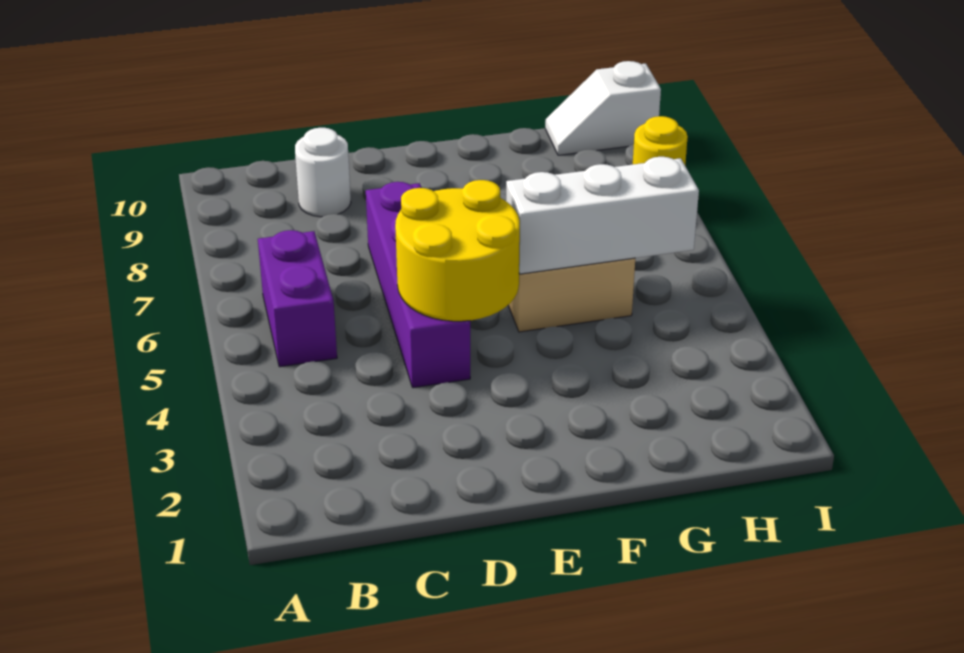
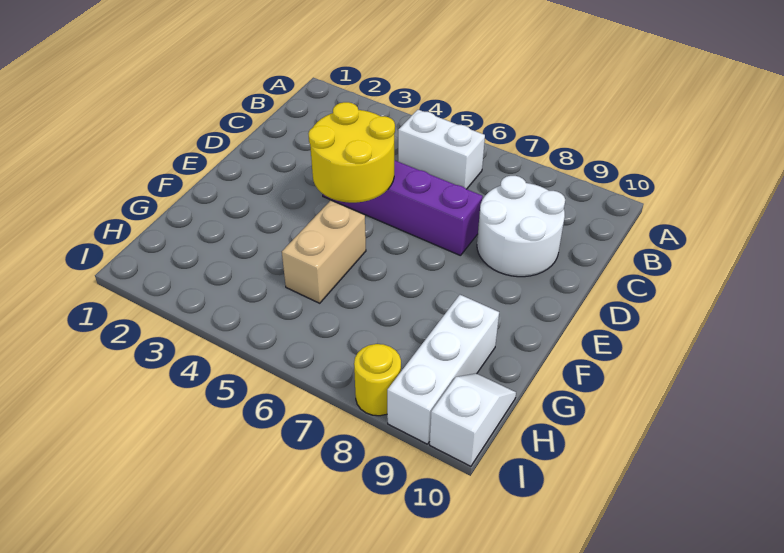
purple brick B5:B6 level 1 -> white brick B5:B6 level 1
white round brick C9 level 1 -> white round brick C8:D9 level 1
white brick F5:H5 level 2 -> white brick G9:I9 level 1

